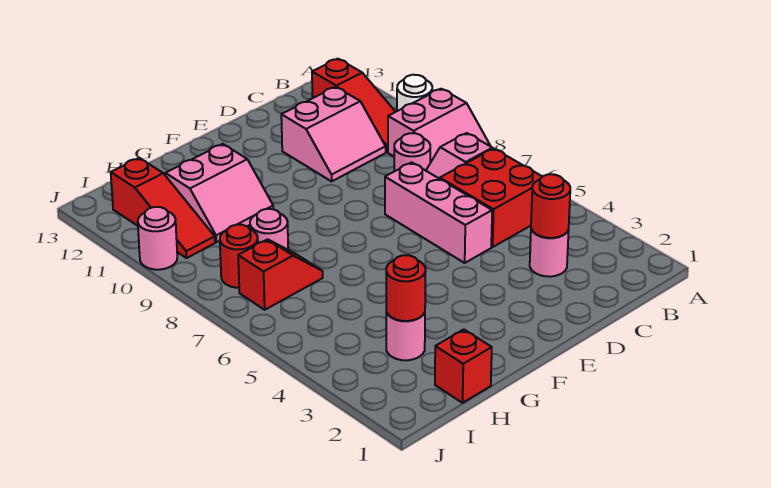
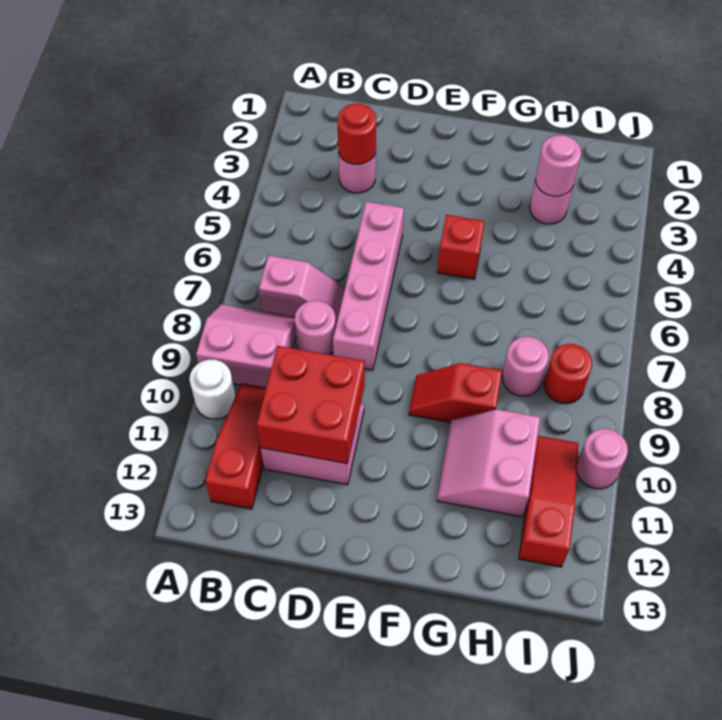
red brick B5:C6 level 1 -> red brick C10:D11 level 2
pink brick D5:D7 level 1 -> pink brick D5:D8 level 1
pink slope G10:H11 level 1 top 11 -> pink slope G10:H11 level 1 top H
red brick H1 level 1 -> red brick F5 level 1
red round brick H3 level 2 -> pink round brick H3 level 2
red slope H7:I7 level 1 top I -> red slope F9:G9 level 1 top G

